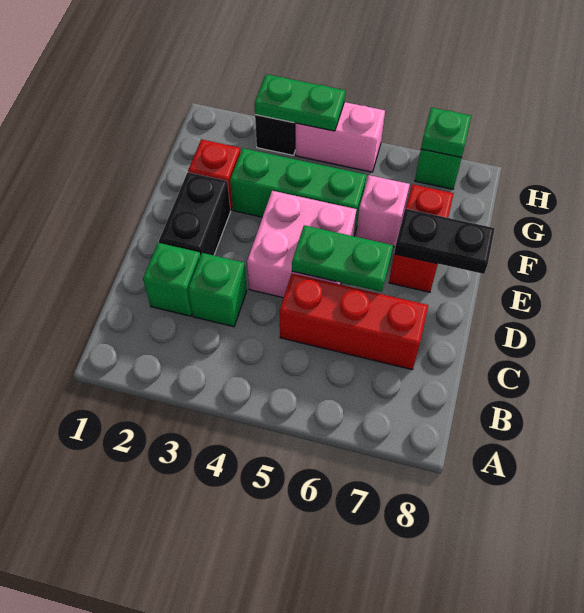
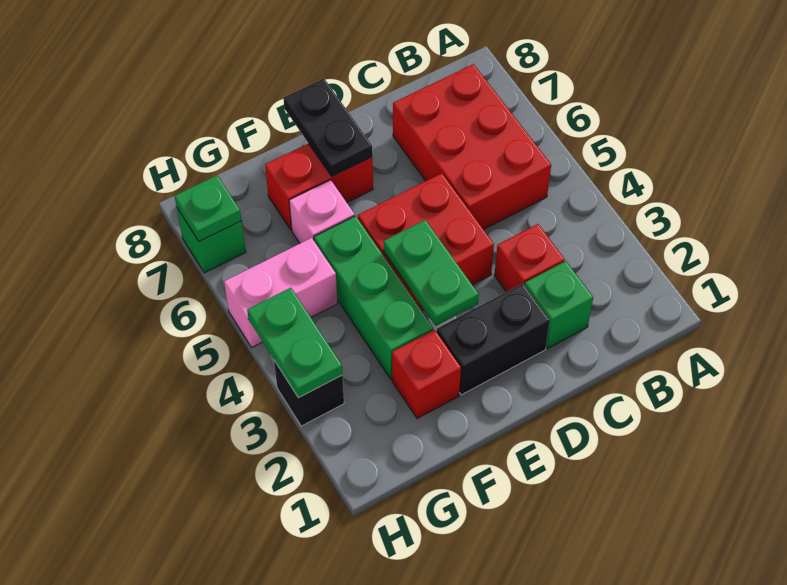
green brick C3 level 1 -> red brick C3 level 1
red brick C5:C7 level 1 -> red brick B5:C7 level 1
pink brick D4:E5 level 1 -> red brick D4:E5 level 1
green plate D5:D6 level 2 -> green plate E3:E4 level 2
pink brick H4:H5 level 1 -> pink brick G5:H5 level 1

